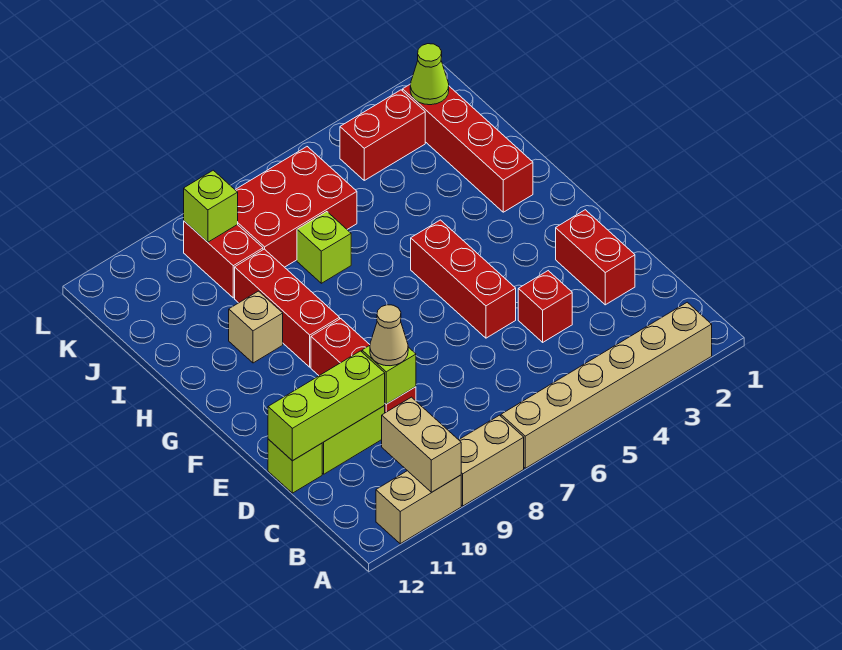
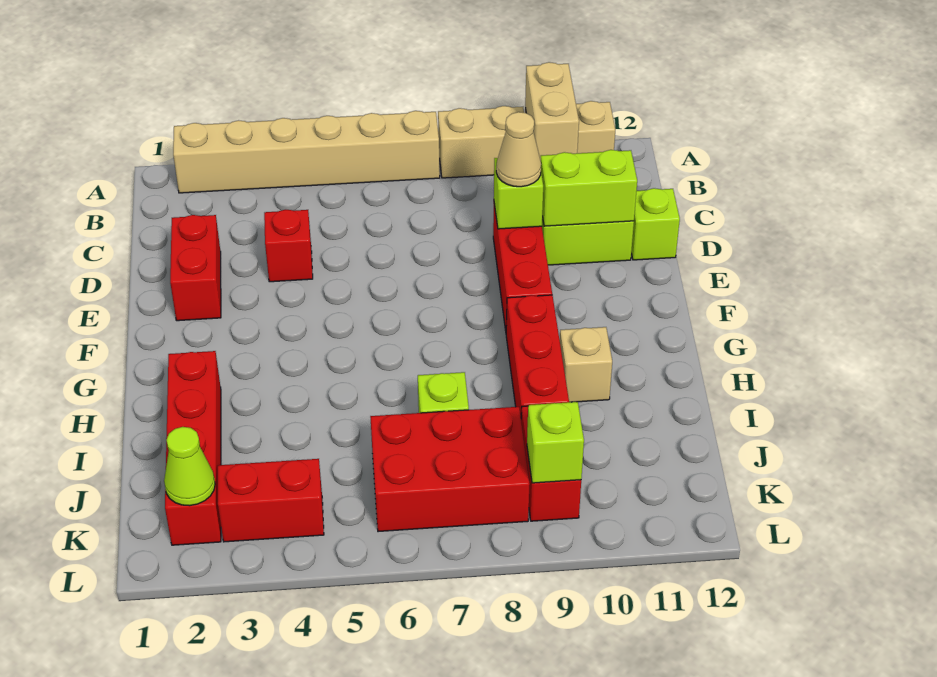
lime brick D10:D12 level 2 -> lime brick D10:D11 level 2
red brick E5:G5 level 1 -> none

